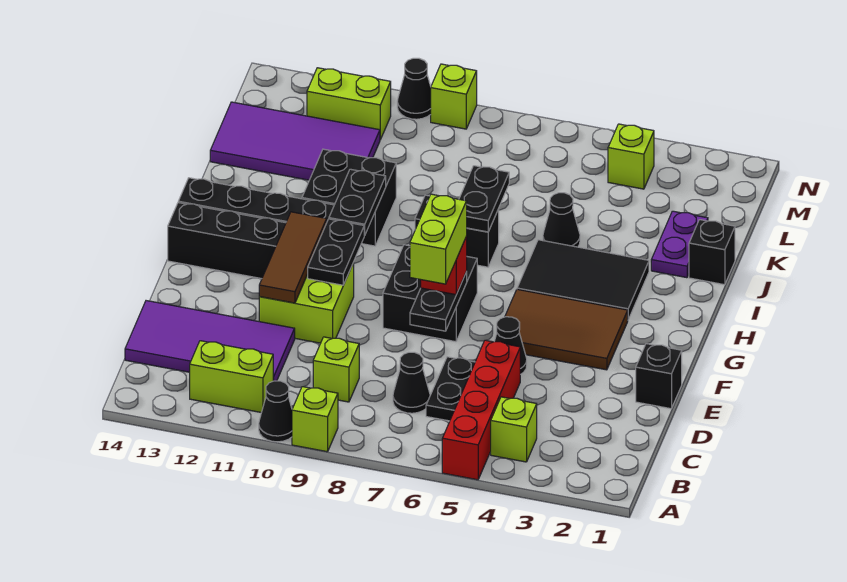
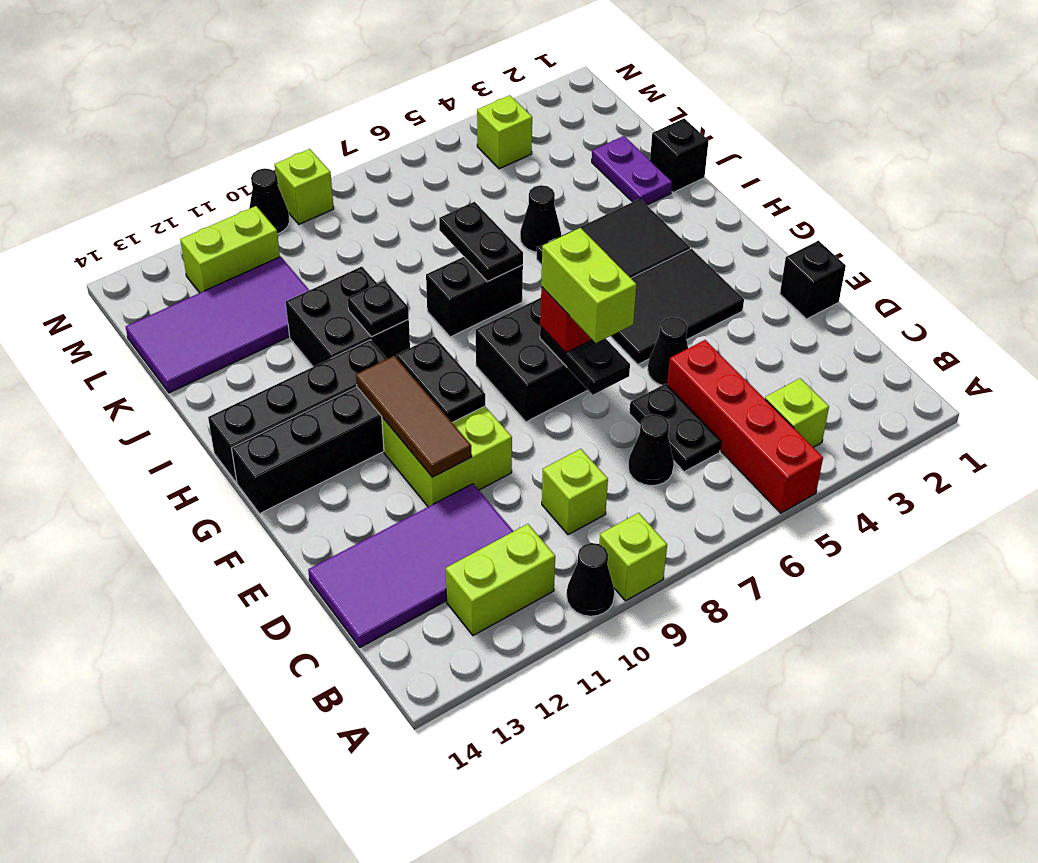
brown tile F3:G5 level 1 -> black tile F3:G5 level 1
black plate H10:I10 level 2 -> black plate I10 level 2

